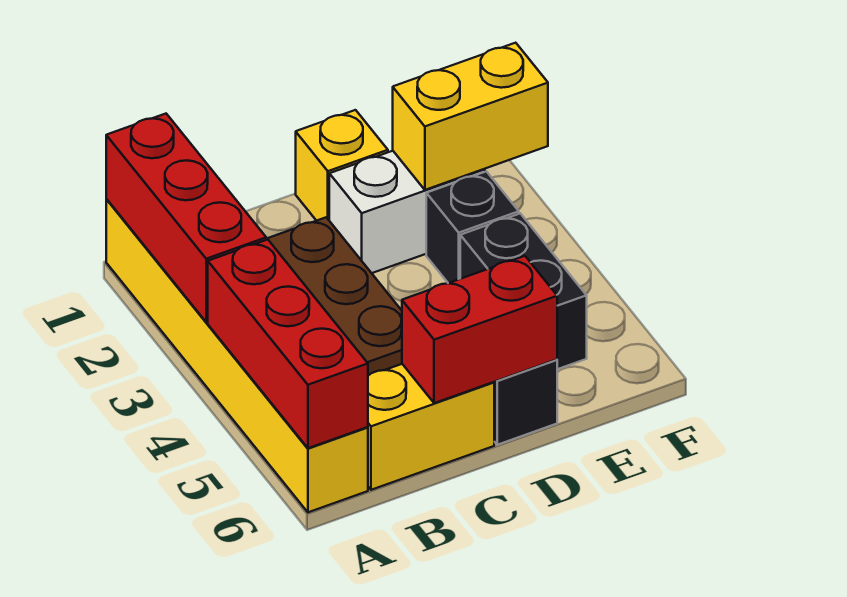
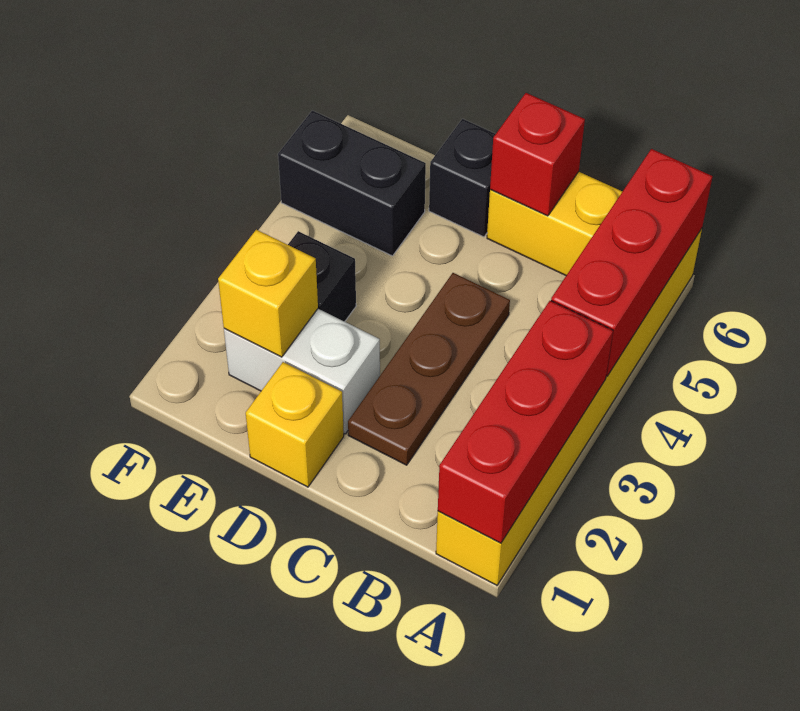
red brick C6:D6 level 2 -> red brick C6 level 2
yellow brick E2:F2 level 2 -> yellow brick E2 level 2
black brick E4:E5 level 1 -> black brick E5:F5 level 1

